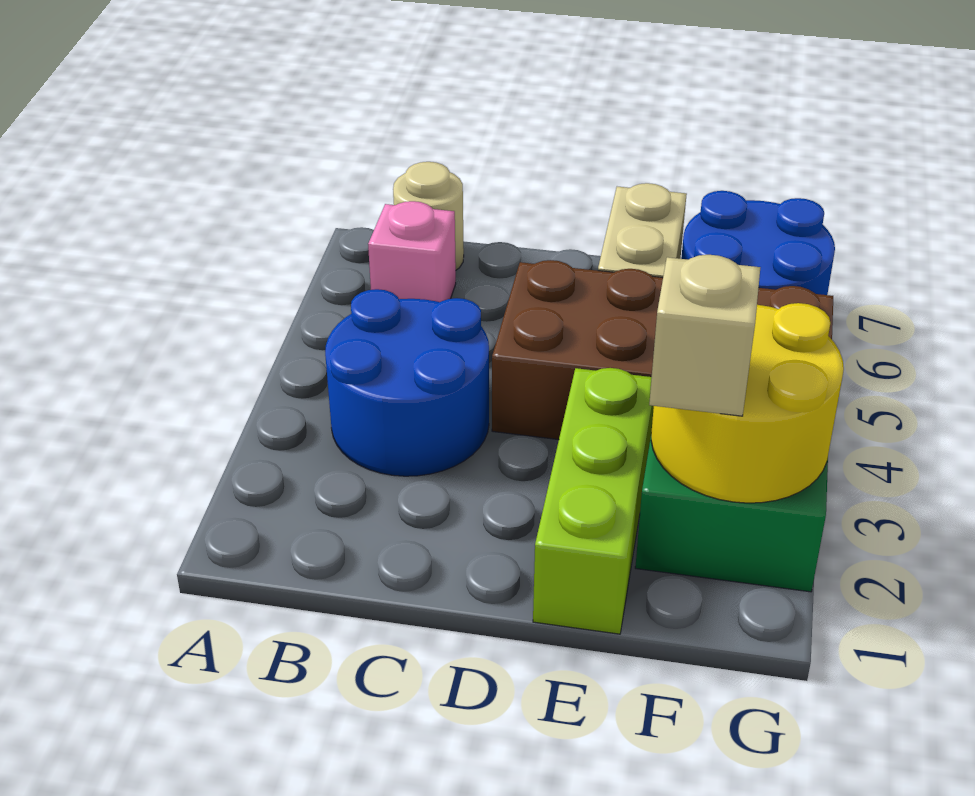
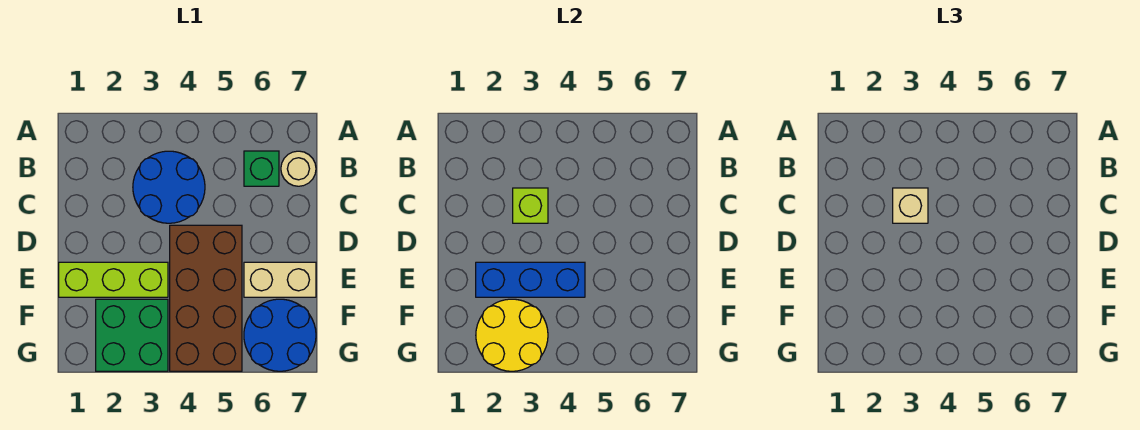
pink brick B6 level 1 -> green brick B6 level 1
none -> lime brick C3 level 2
none -> blue brick E2:E4 level 2
tan brick F2 level 3 -> tan brick C3 level 3

